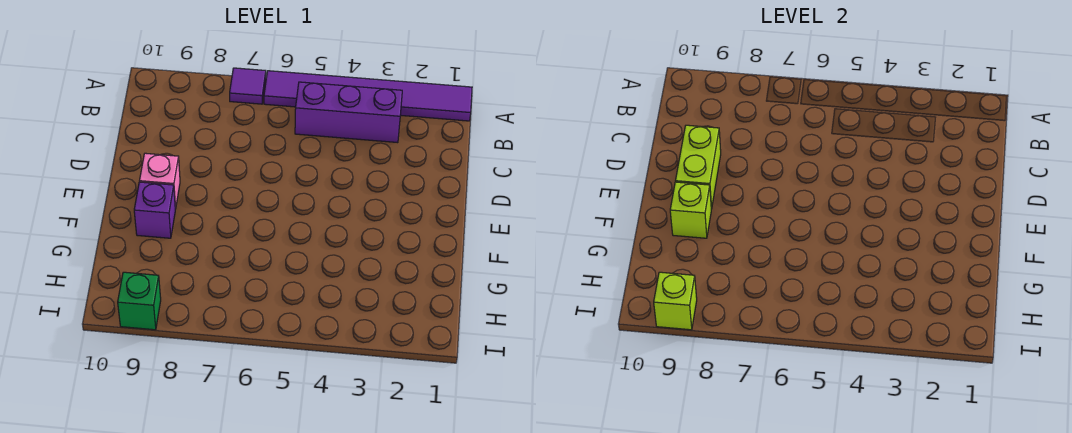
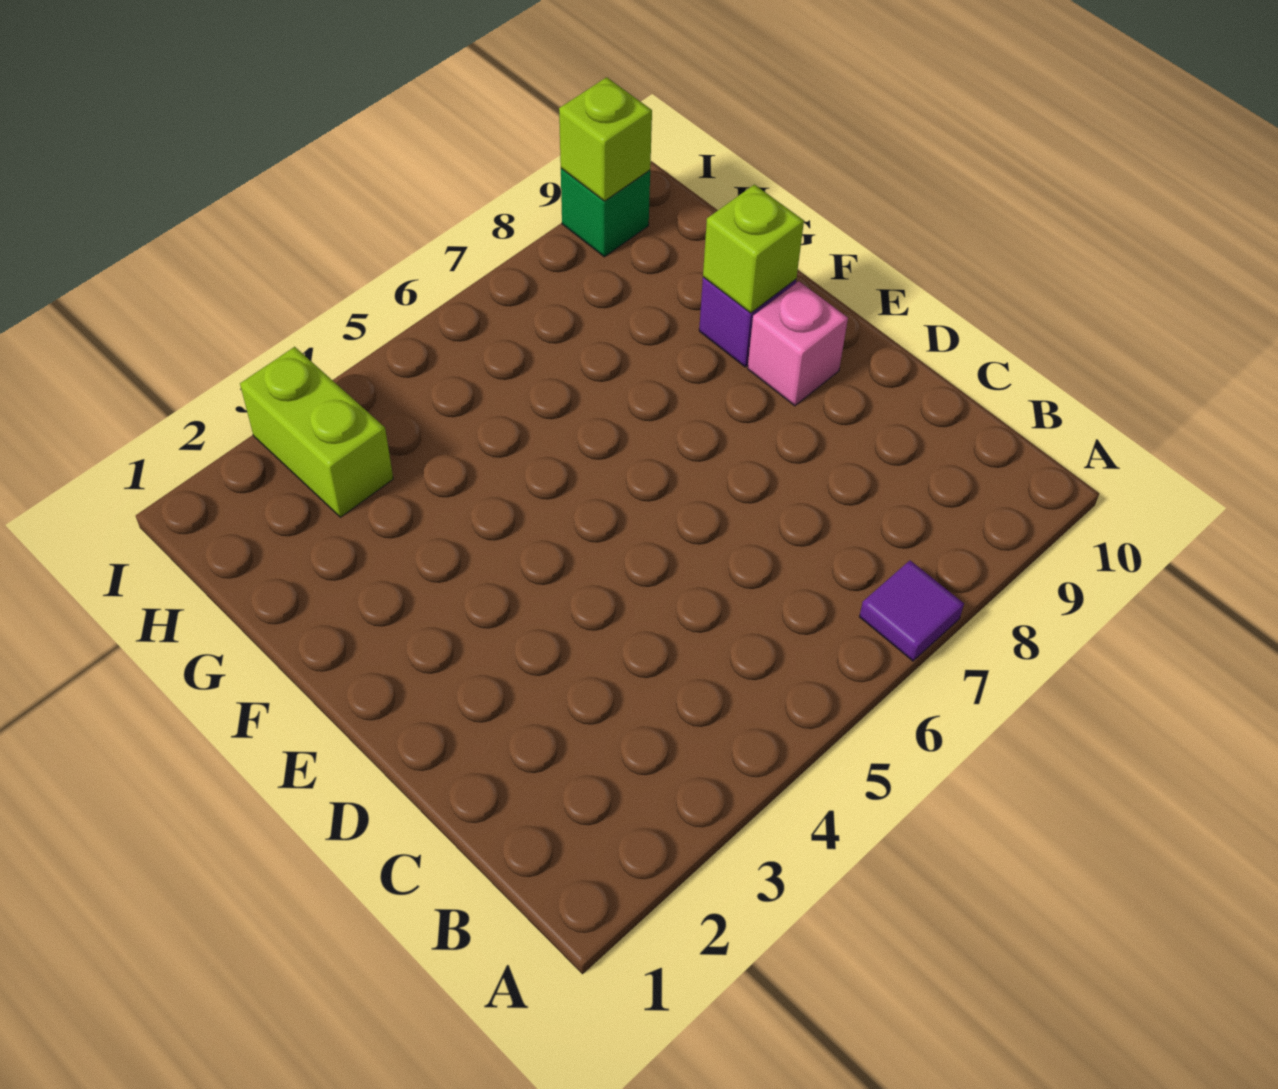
purple tile A1:A6 level 1 -> none
purple brick B3:B5 level 1 -> none
lime brick D9:E9 level 2 -> lime brick H3:I3 level 1

